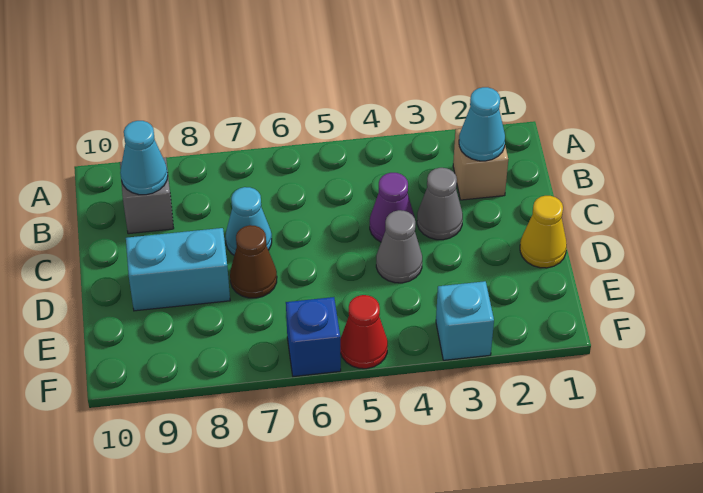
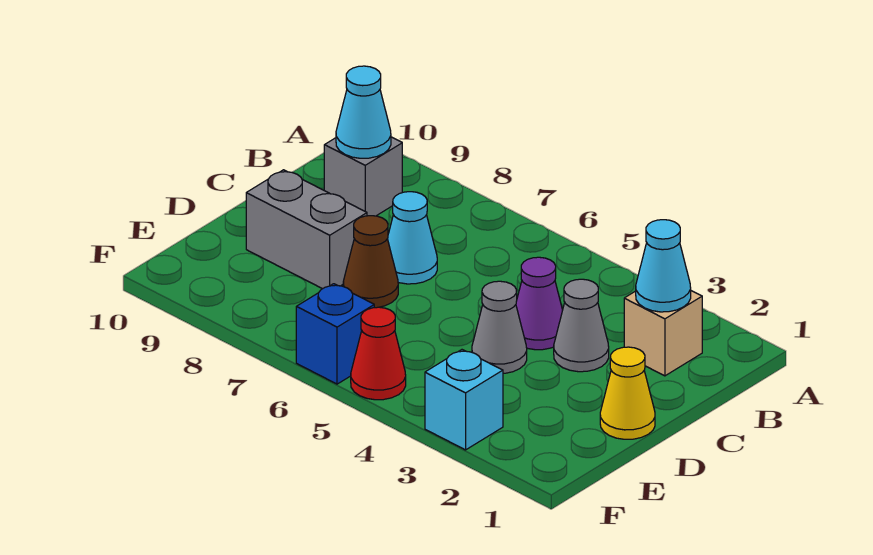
cyan brick D8:D9 level 1 -> grey brick D8:D9 level 1

